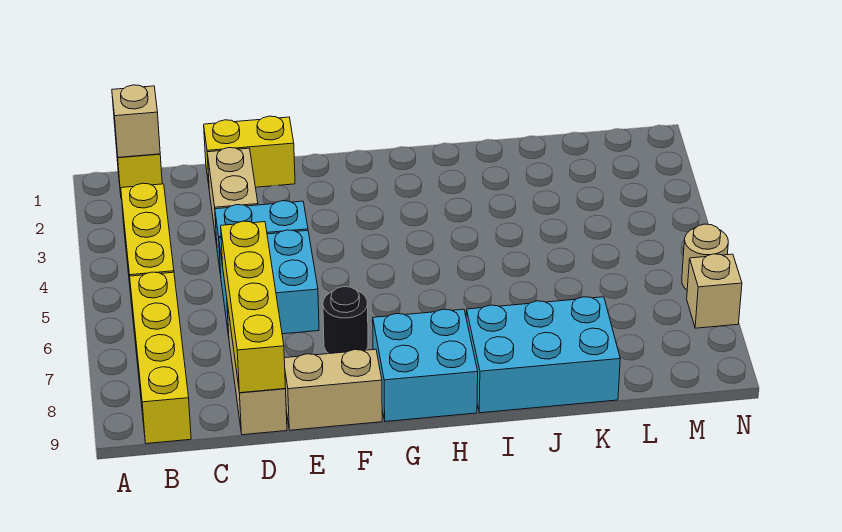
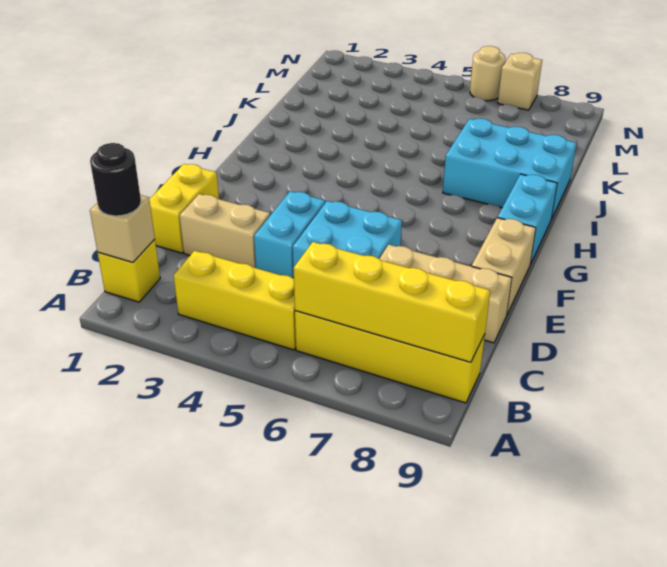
yellow brick D6:D9 level 2 -> yellow brick B6:B9 level 2
black round brick F7 level 1 -> black round brick B1 level 3
cyan brick G8:H9 level 1 -> cyan brick G9:H9 level 1
cyan brick I8:K9 level 1 -> cyan brick I7:J9 level 1

